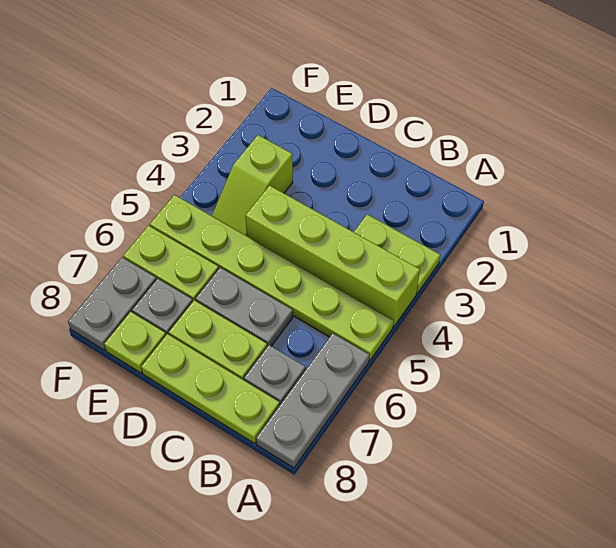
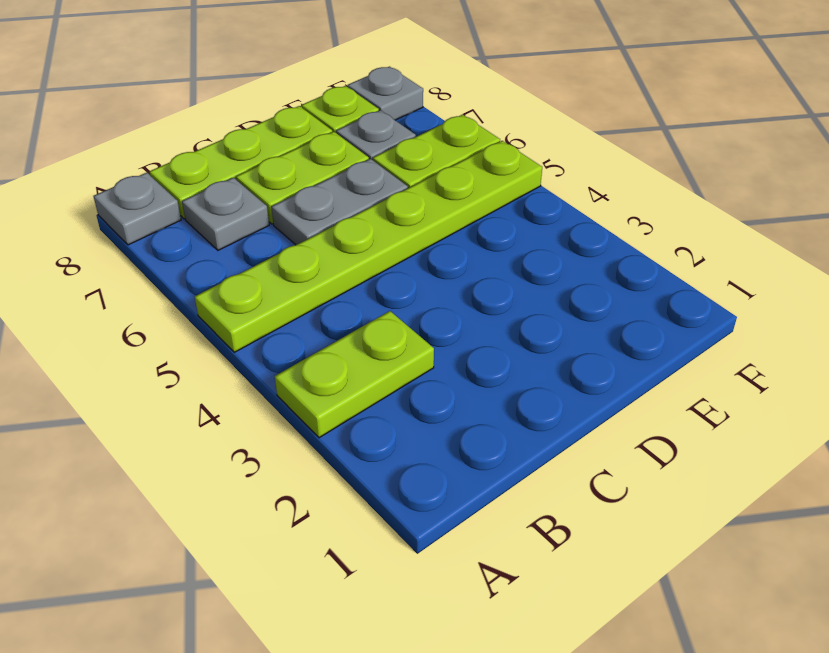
lime brick A4:D4 level 1 -> none
grey plate A6:A8 level 1 -> grey plate A8 level 1
lime slope E3:E4 level 1 top 3 -> none
grey plate F7:F8 level 1 -> grey plate F8 level 1

